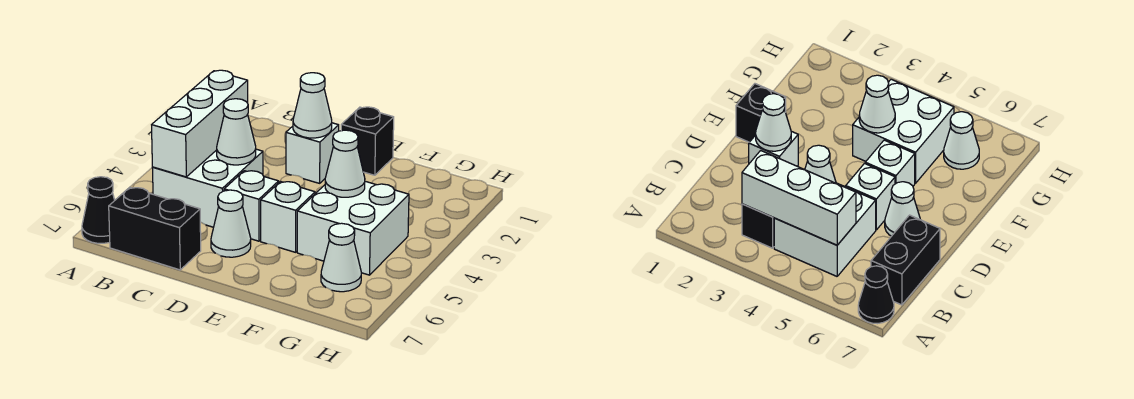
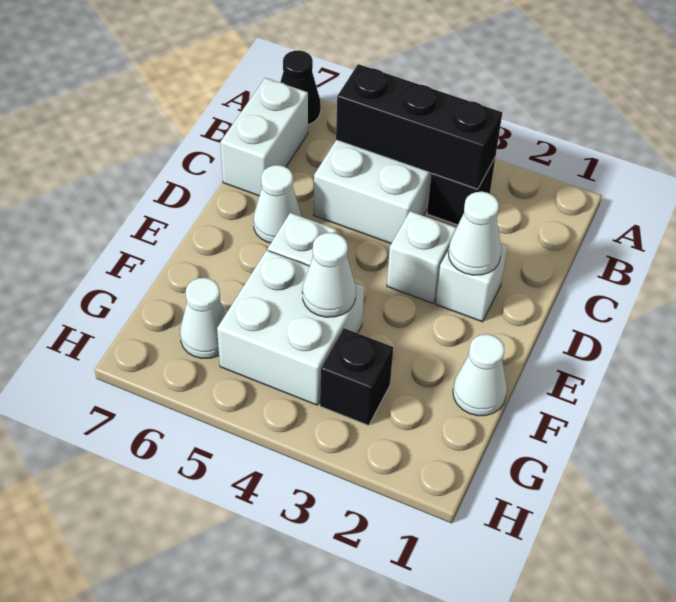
white brick B3:B5 level 2 -> black brick B3:B5 level 2
black brick B7:C7 level 1 -> white brick B7:C7 level 1
white cone C4 level 2 -> white cone F1 level 1
white brick D5 level 1 -> white brick D3 level 1
black brick E1 level 1 -> black brick G3 level 1

